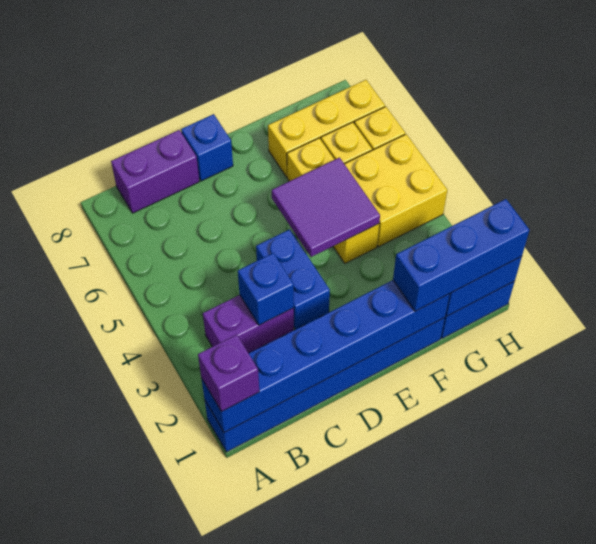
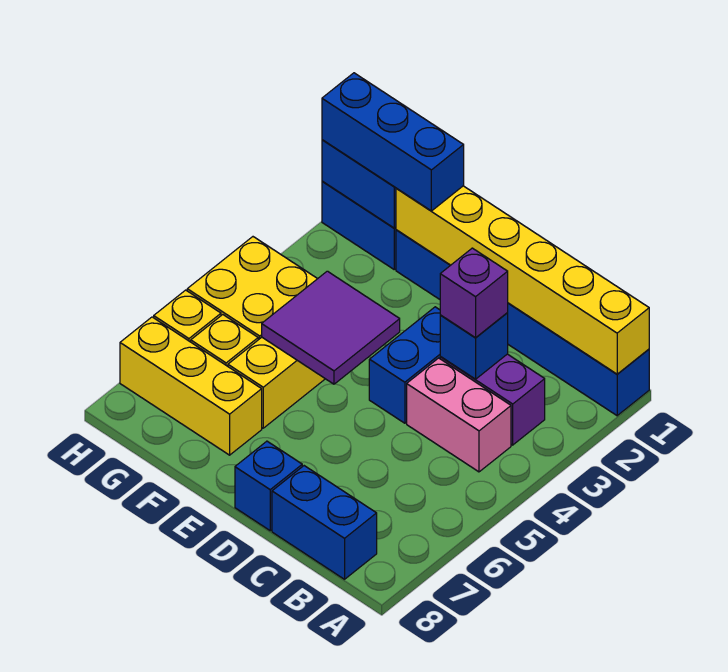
blue brick A1:F1 level 2 -> yellow brick A1:F1 level 2
purple brick A1 level 3 -> purple brick C3 level 3
none -> pink brick B4:C4 level 1
purple brick B8:C8 level 1 -> blue brick B8:C8 level 1

